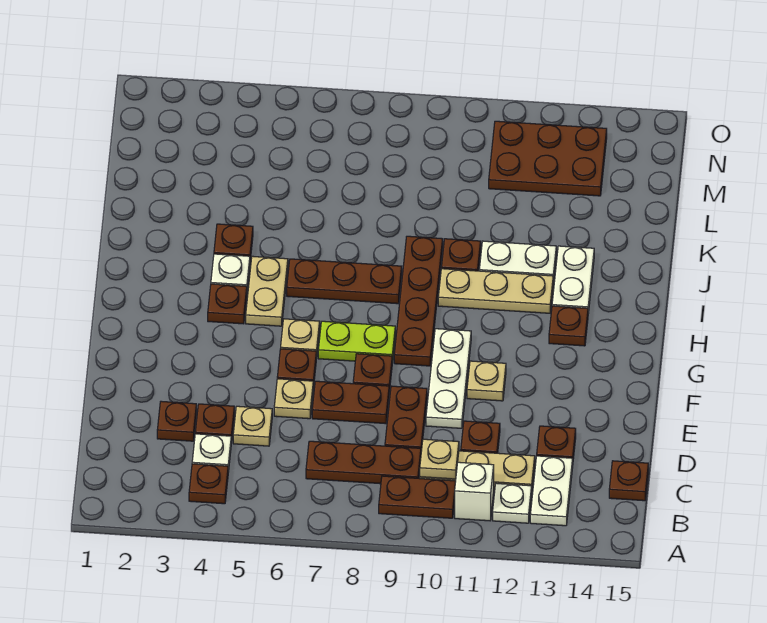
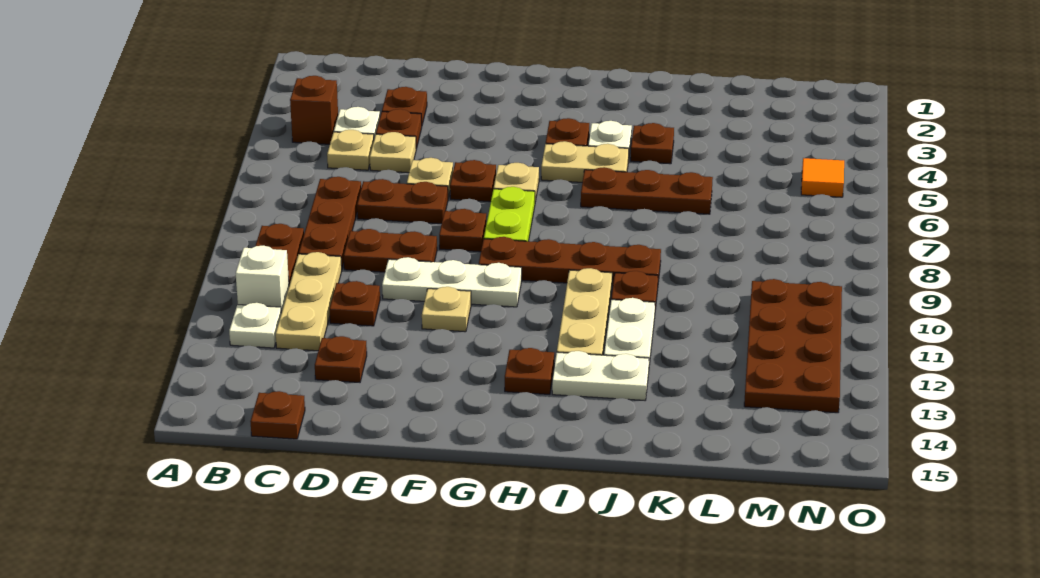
brown plate B4 level 1 -> brown brick B4 level 1
white plate B13:C13 level 1 -> none
tan plate C10 level 2 -> tan plate C5 level 1
brown plate E7:E8 level 1 -> brown plate D7:E7 level 1
brown plate I6:I8 level 1 -> brown plate I6:K6 level 1
brown plate M11:N13 level 1 -> brown plate M10:N13 level 1
none -> orange tile N5 level 1

